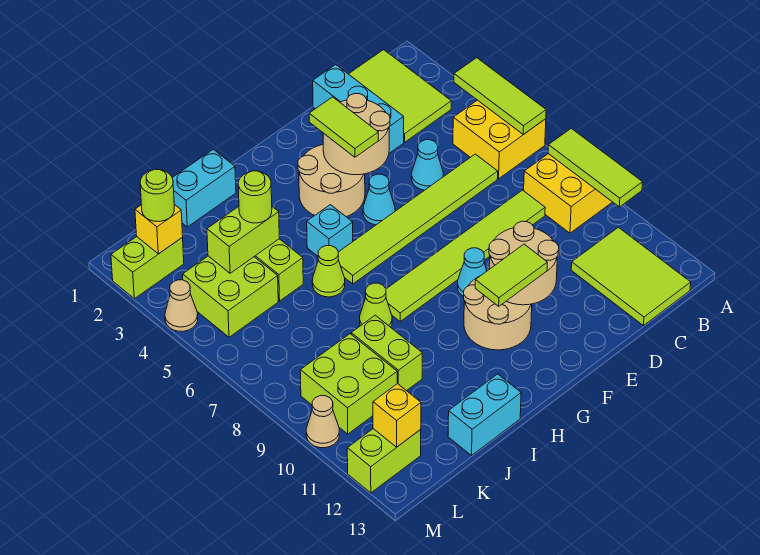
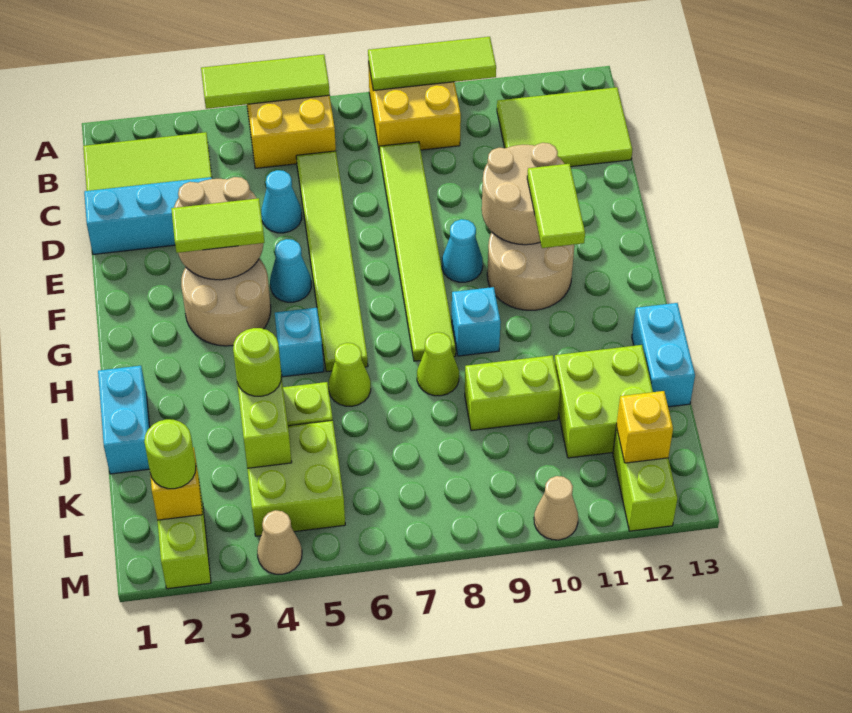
none -> cyan brick H9 level 1
lime brick K9:L10 level 1 -> lime brick J11:K12 level 1

